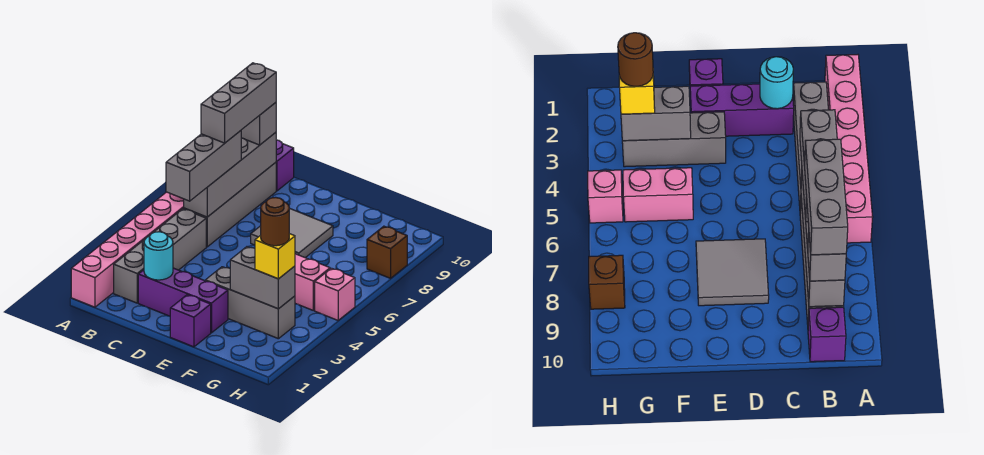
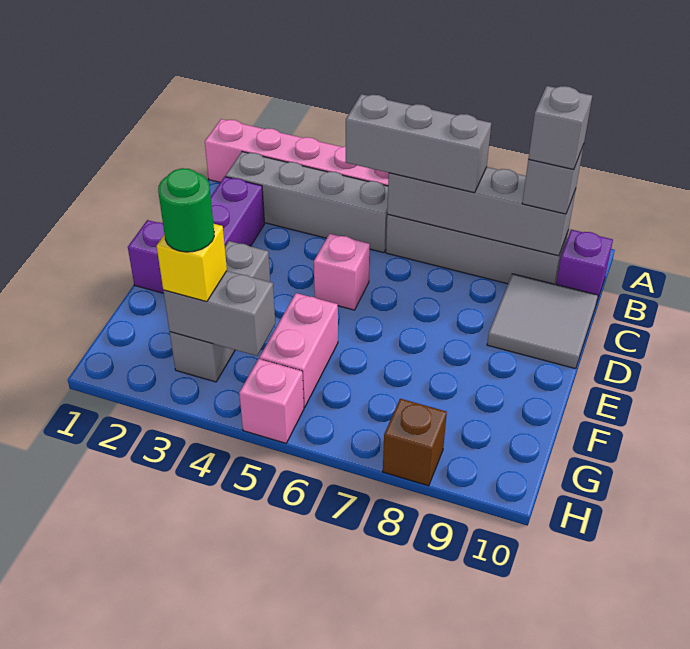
grey brick B7:B9 level 4 -> grey brick B9 level 4
cyan round brick C2 level 2 -> none
none -> pink brick D5 level 1
grey tile D7:E8 level 1 -> grey tile C9:D10 level 1
grey brick F3:G3 level 2 -> grey brick G3:G4 level 2
brown round brick G3 level 4 -> green round brick G3 level 4

